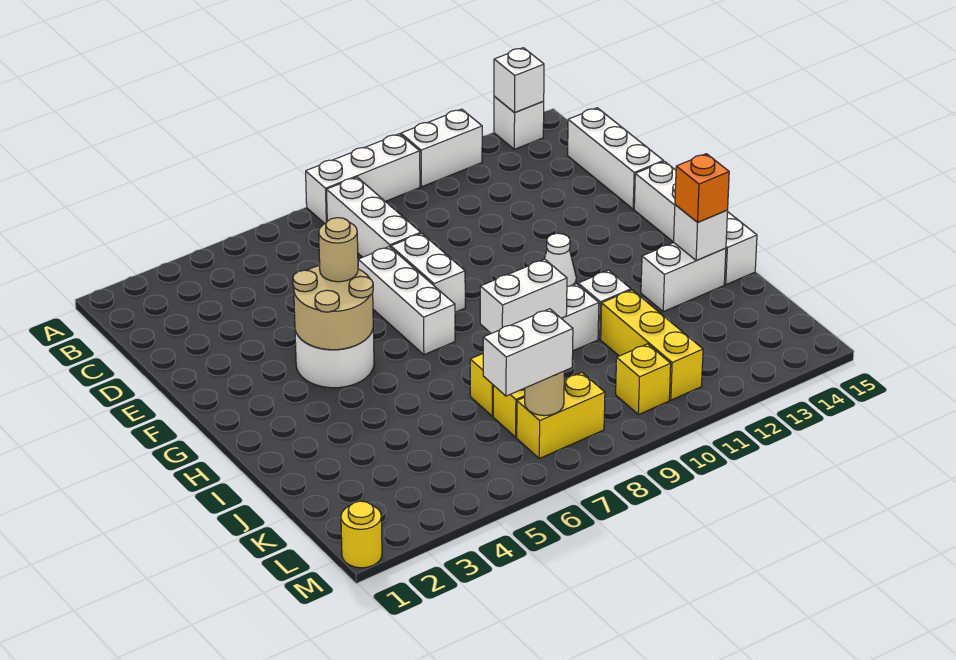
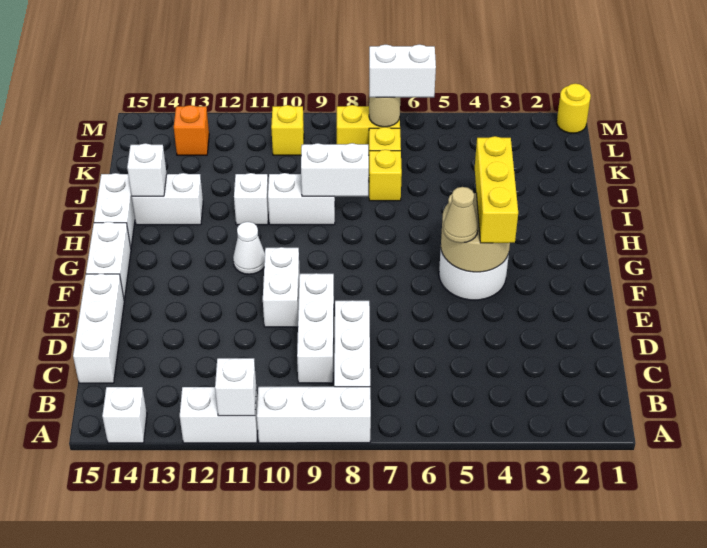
white brick A14 level 2 -> white brick A11 level 2
white brick E7:G7 level 1 -> white brick C9:E9 level 1
white brick E8:F8 level 1 -> white brick E10:F10 level 1
tan round brick F5 level 3 -> tan cone F5 level 3
orange brick I14 level 3 -> orange brick L13 level 1
yellow brick J11:L11 level 1 -> yellow brick F4:H4 level 3

